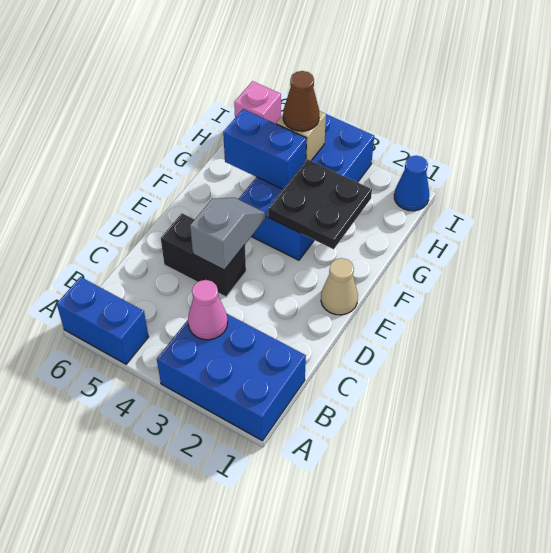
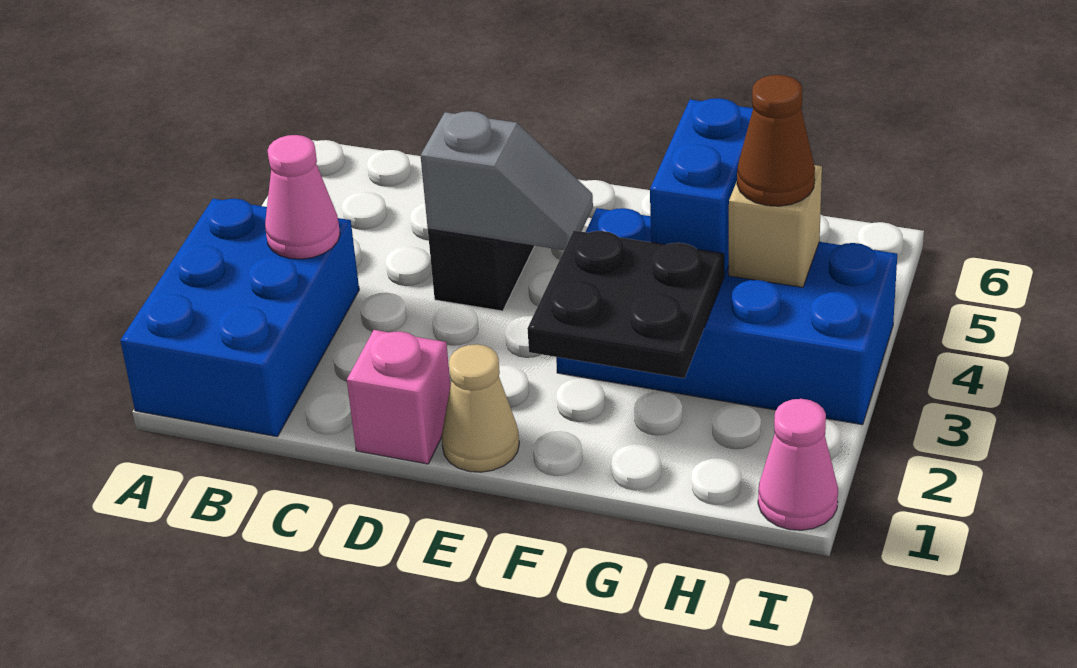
blue brick A5:A6 level 1 -> none
blue cone I1 level 1 -> pink cone I1 level 1
pink brick I6 level 1 -> pink brick D1 level 1

